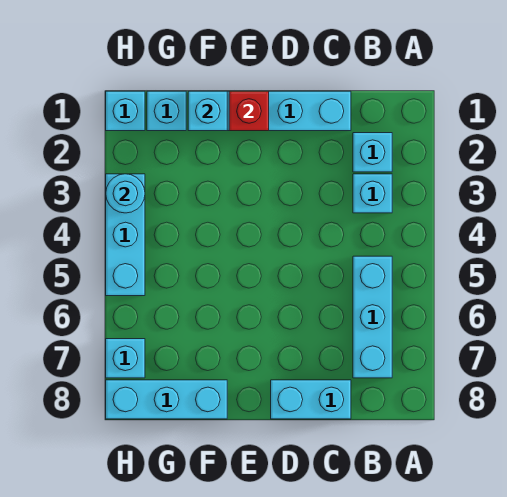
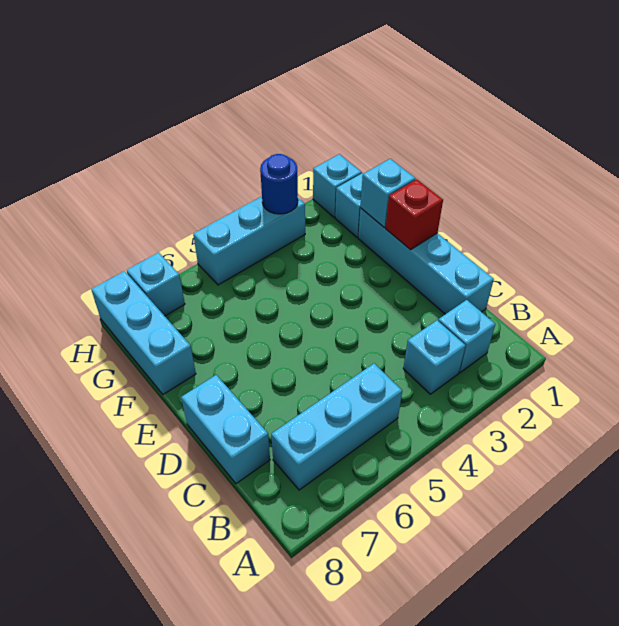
cyan round brick H3 level 2 -> blue round brick H3 level 2

